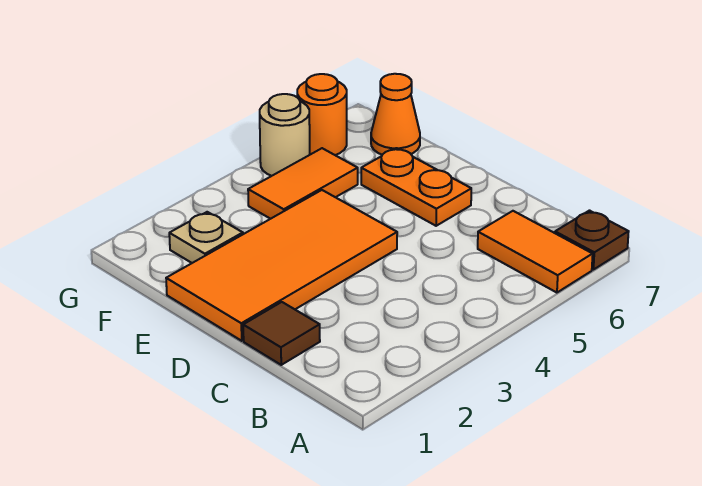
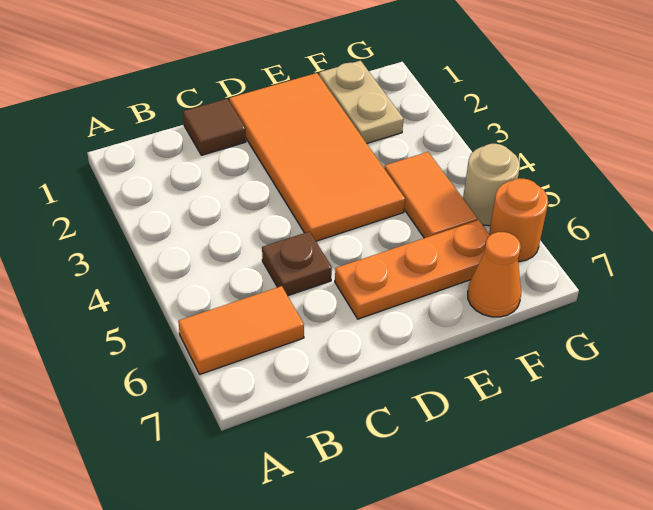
brown plate A7 level 1 -> brown plate C5 level 1
orange plate D6:E6 level 1 -> orange plate D6:F6 level 1
tan plate F2 level 1 -> tan plate F1:F2 level 1

